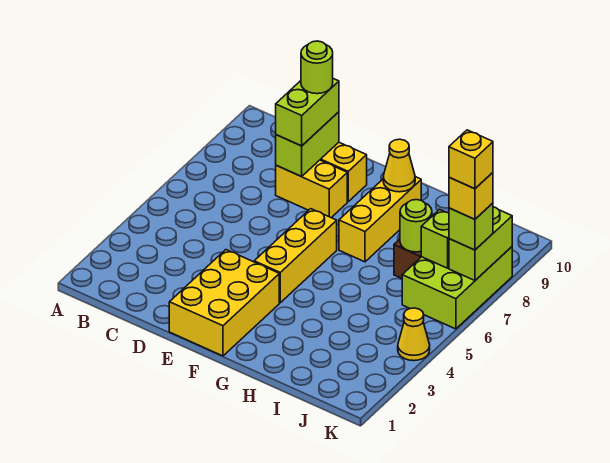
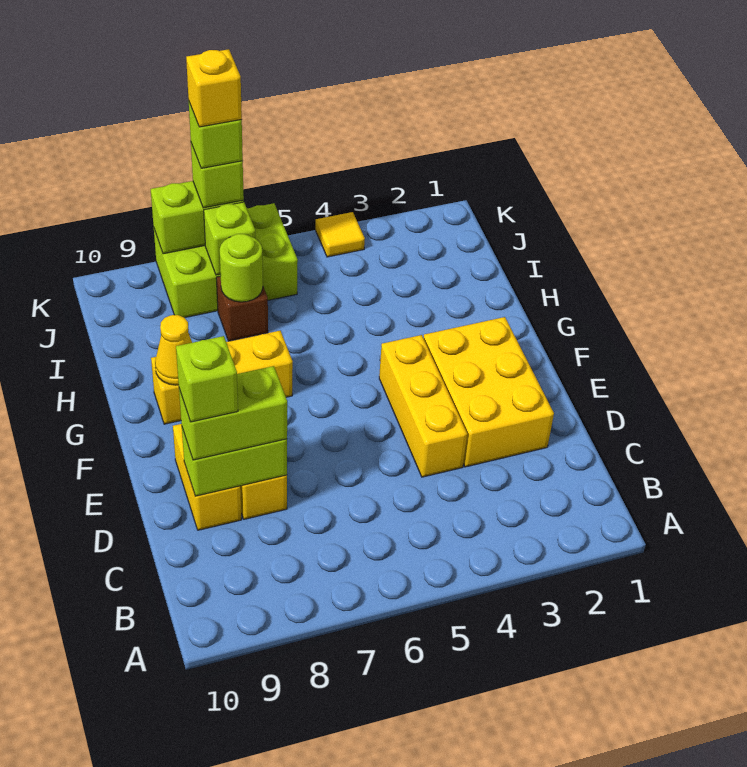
lime round brick D9 level 4 -> lime brick D9 level 4
yellow brick E1:F3 level 1 -> yellow brick D2:F3 level 1
yellow brick F4:F6 level 1 -> yellow brick D4:F4 level 1
yellow cone K4 level 1 -> yellow tile K4 level 1
yellow brick K7 level 4 -> lime brick K7 level 4

